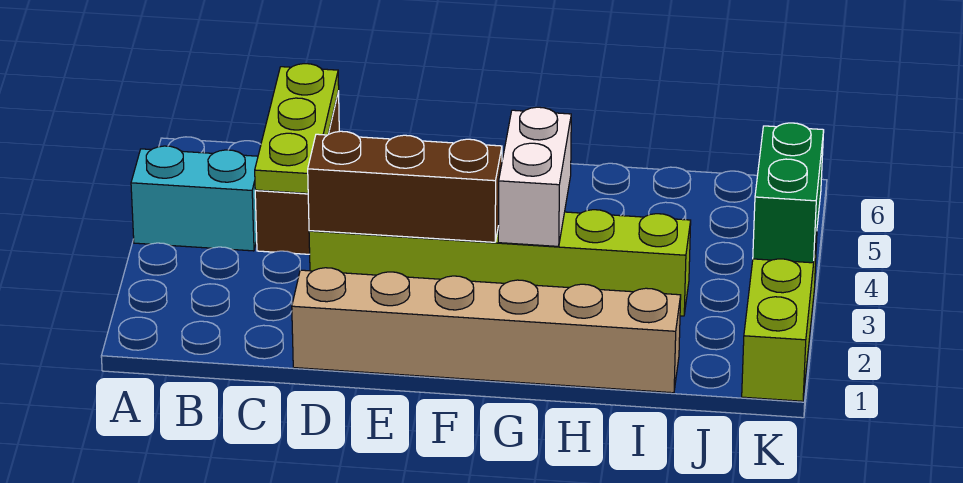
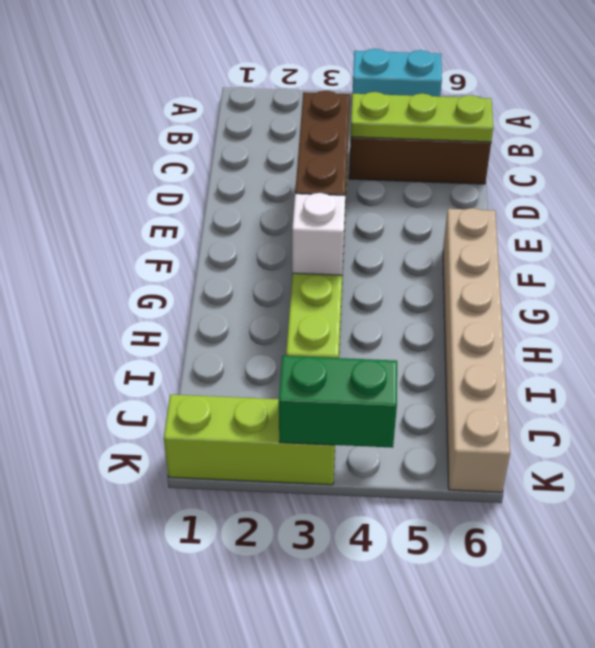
cyan brick A4:B4 level 1 -> cyan brick A4:A5 level 1
tan brick D1:I1 level 1 -> tan brick F6:K6 level 1
white brick G3:G4 level 2 -> white brick G3 level 2

